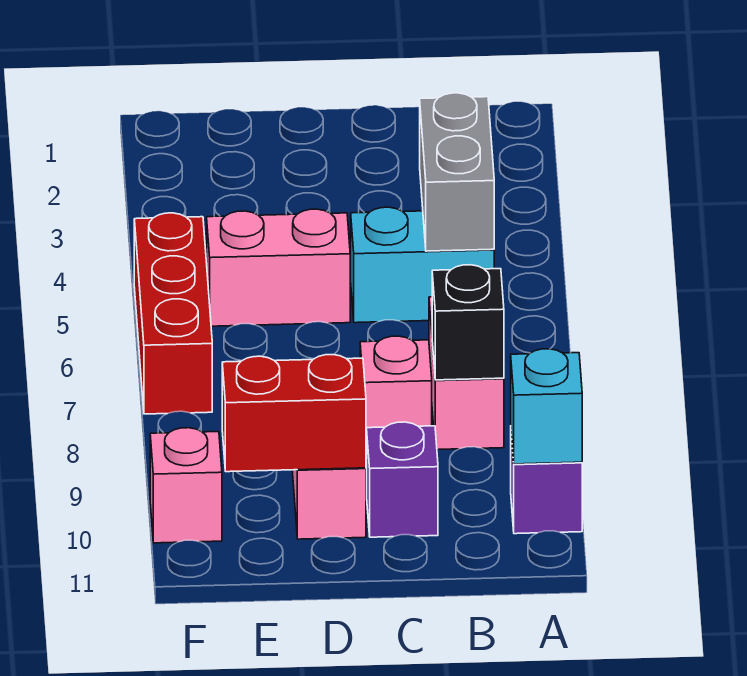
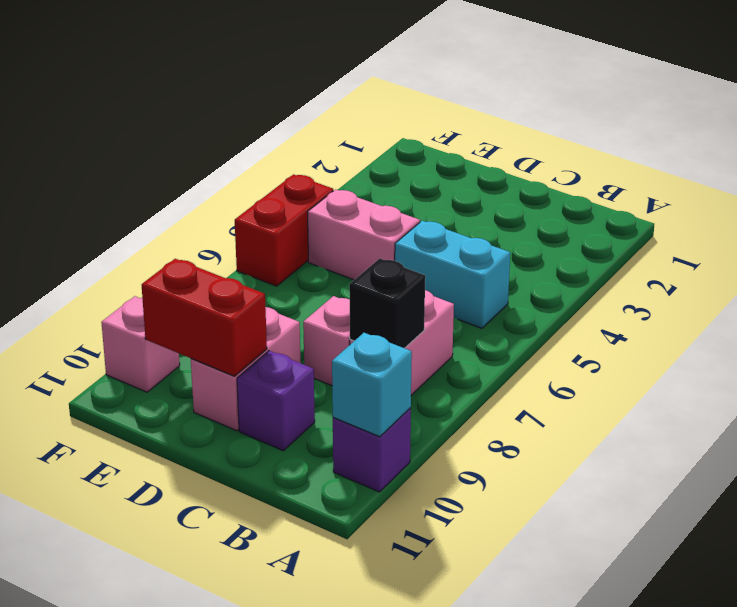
grey brick B4:B5 level 2 -> none
red brick F5:F7 level 1 -> red brick F5:F6 level 1

